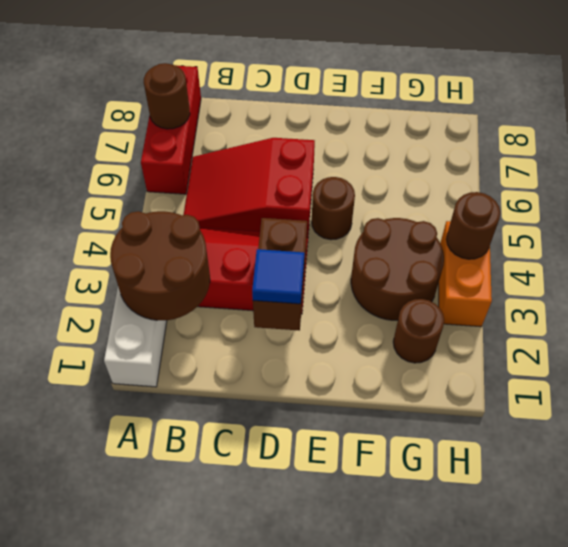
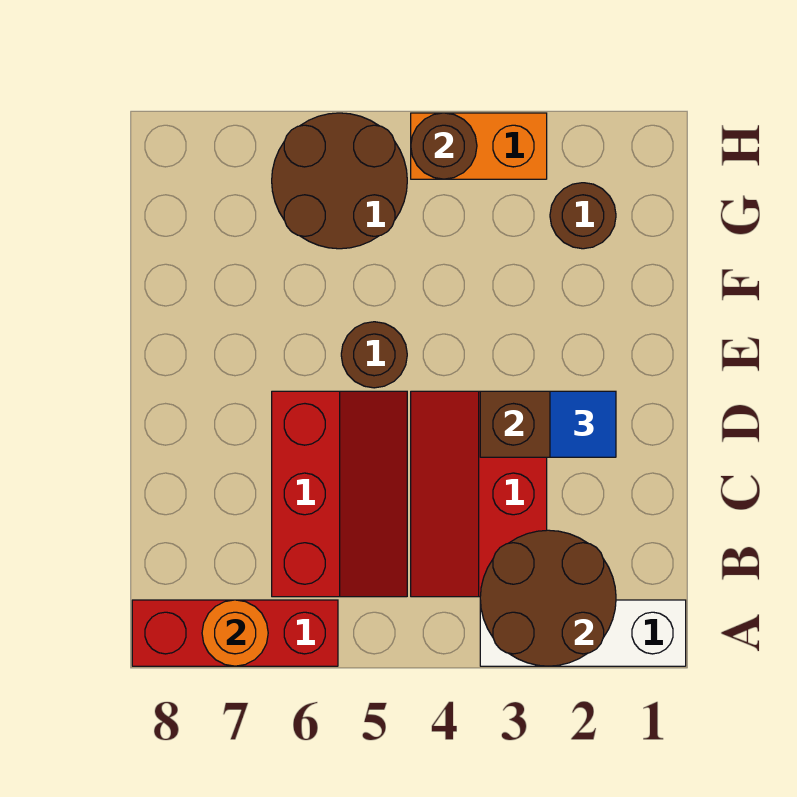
brown round brick A7 level 2 -> orange round brick A7 level 2
red slope B5:D6 level 1 top D -> red slope B5:D6 level 1 top 6
brown round brick F3:G4 level 1 -> brown round brick G5:H6 level 1

